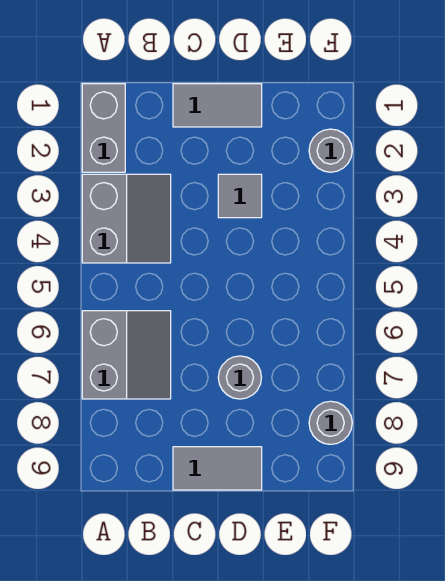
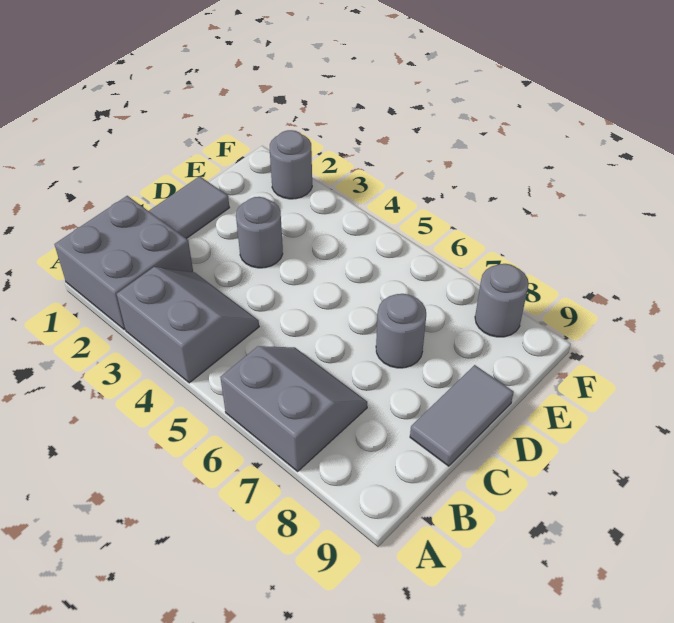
grey brick A1:A2 level 1 -> grey brick A1:B2 level 1
grey tile D3 level 1 -> grey round brick D3 level 1

